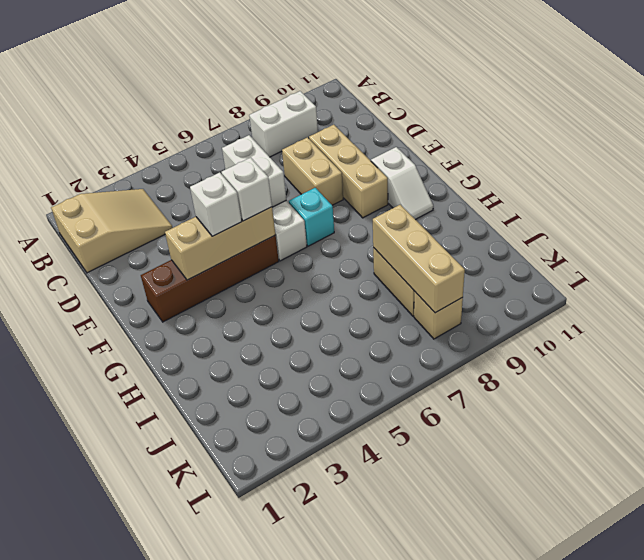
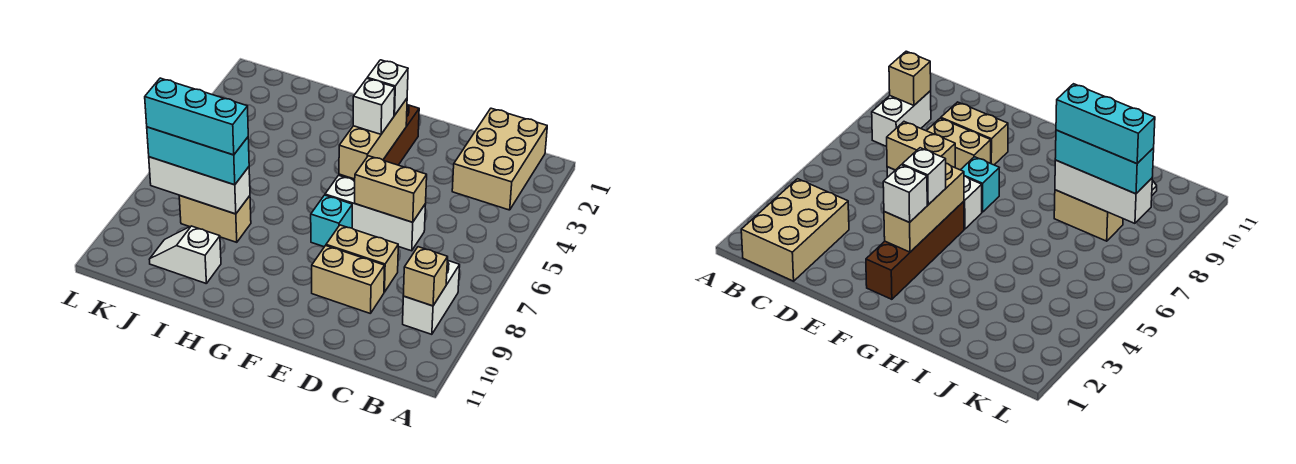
tan slope B1:C3 level 1 top 1 -> tan brick B1:C3 level 1
white brick D6:E6 level 2 -> tan brick D6:E6 level 2
tan brick D9:F9 level 1 -> tan brick D9:E9 level 1
white brick F5 level 3 -> white brick F3 level 3
white slope F10:G10 level 1 top F -> white slope I10:J10 level 1 top I
tan brick I8:K8 level 2 -> white brick I8:K8 level 2
none -> cyan brick I8:K8 level 3
none -> cyan brick I8:K8 level 4
tan brick K8 level 1 -> tan brick B9 level 2

